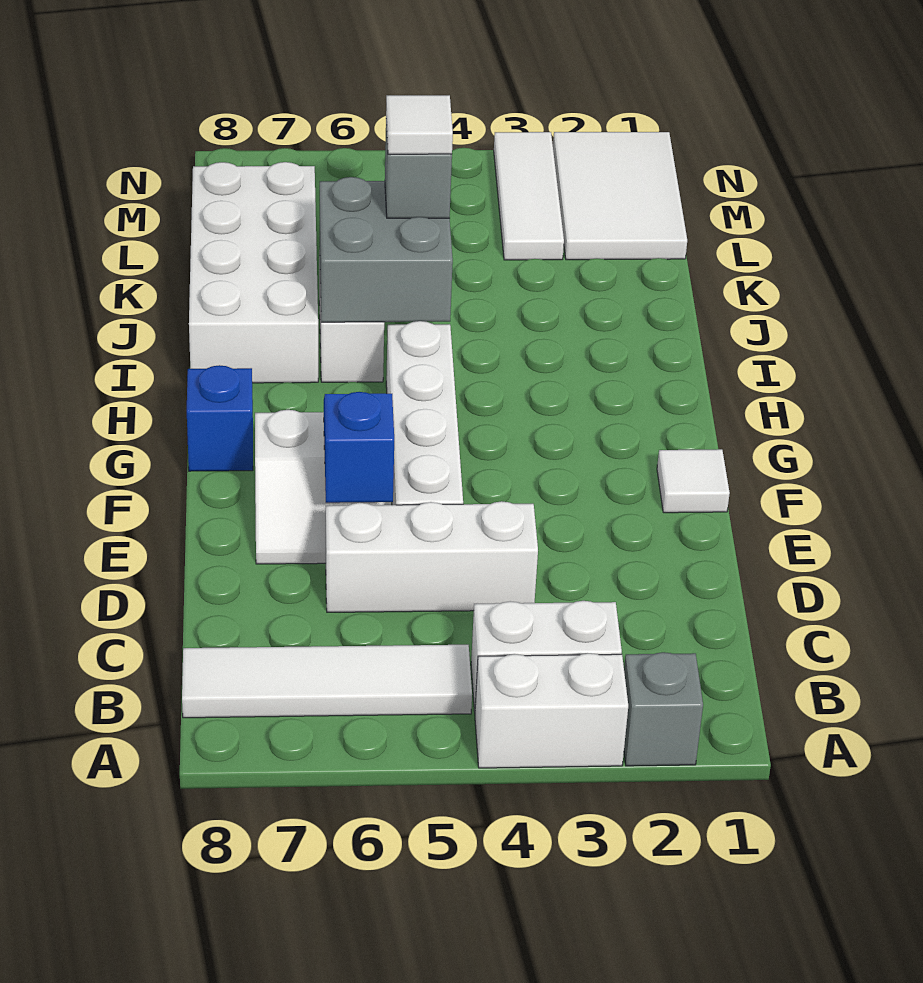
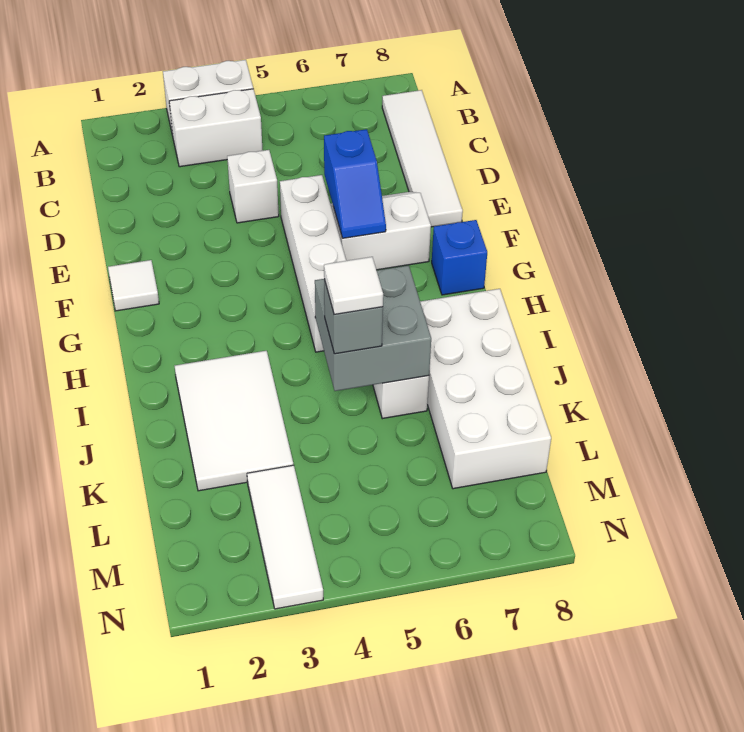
grey brick A2 level 1 -> none
white tile B5:B8 level 1 -> white tile B8:E8 level 1
white brick D4:D6 level 1 -> white brick D4 level 1
white tile L1:N2 level 1 -> white tile I2:K3 level 1

